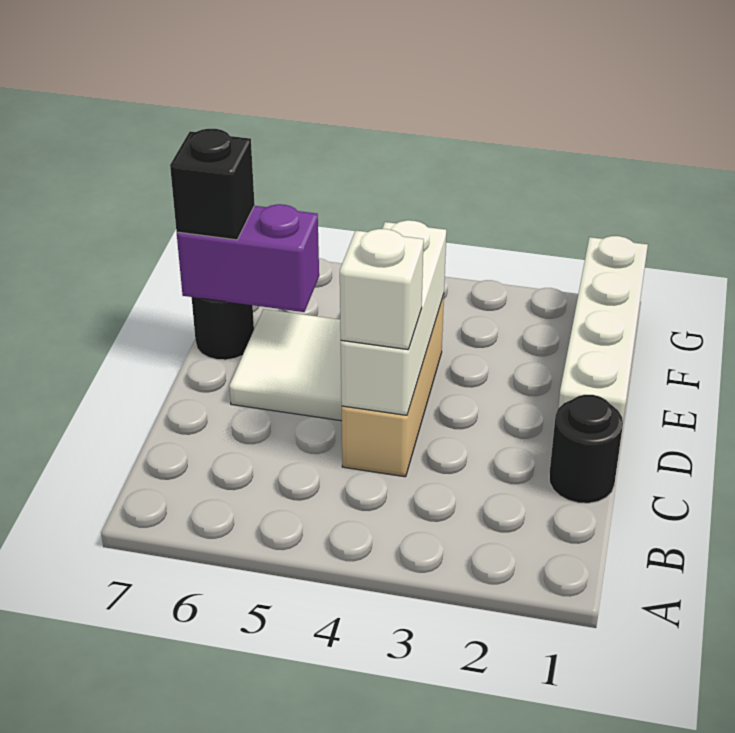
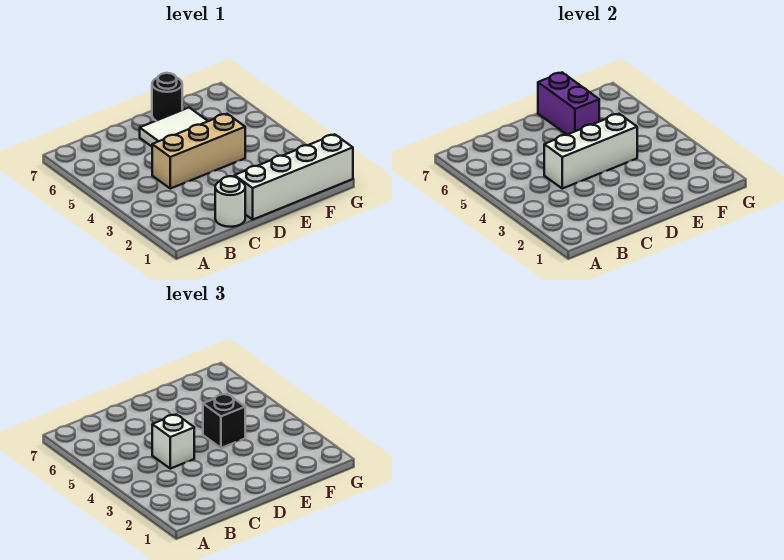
black round brick C1 level 1 -> white round brick C1 level 1
black brick E7 level 3 -> black brick E4 level 3

